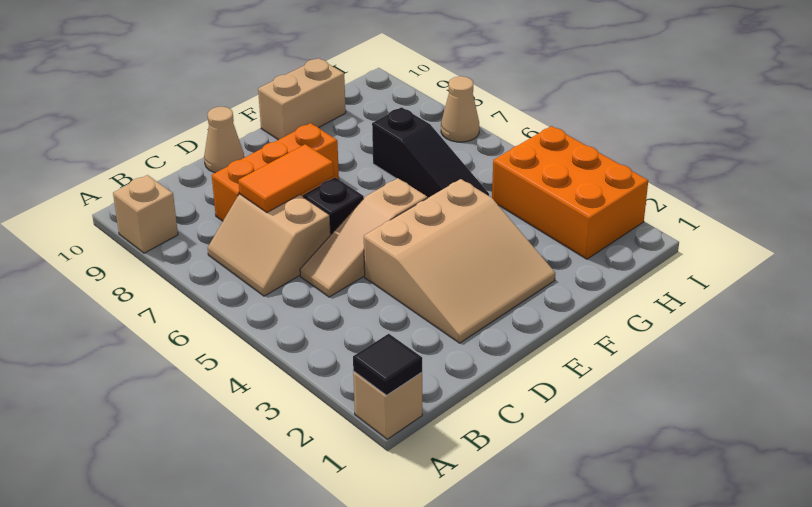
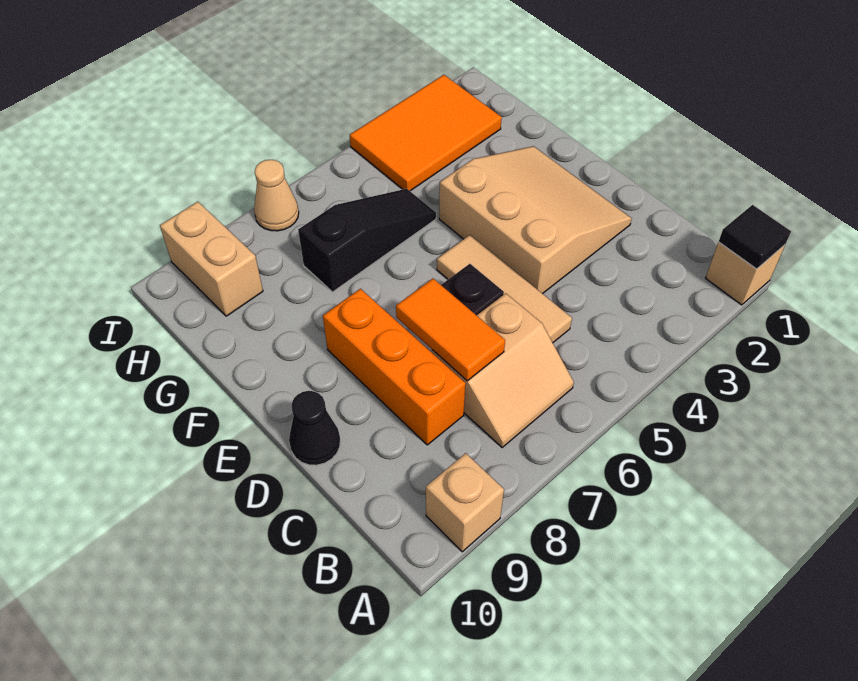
tan slope C5:E5 level 1 top E -> tan tile C5:E5 level 1
tan cone D10 level 1 -> black cone D10 level 1
tan brick F10:G10 level 1 -> tan brick H9:I9 level 1
orange brick H2:I4 level 1 -> orange tile H2:I4 level 1

